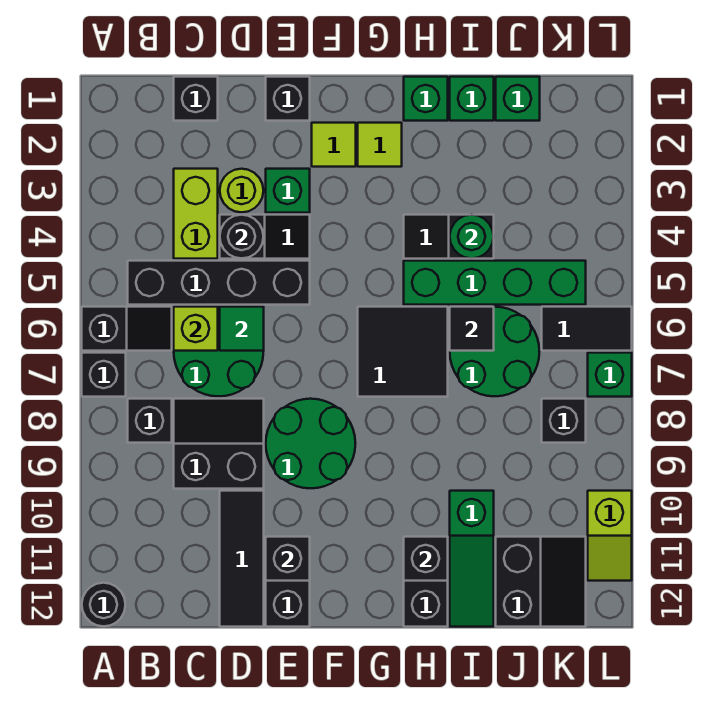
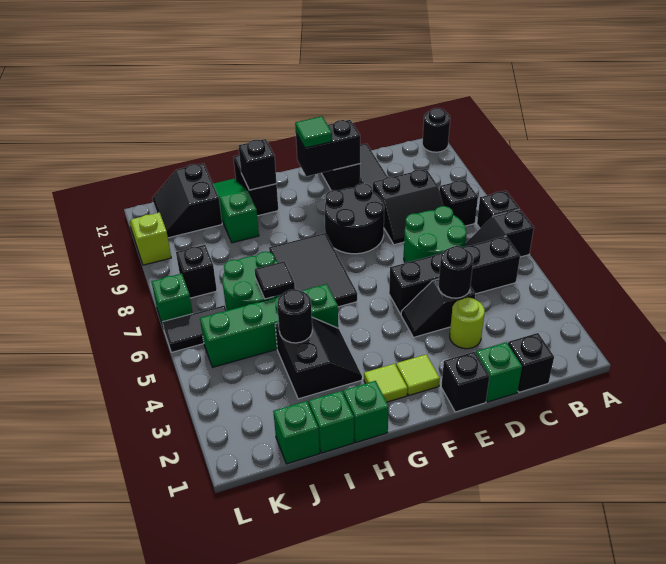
lime brick C3:C4 level 1 -> none
lime brick C6 level 2 -> none
green tile D6 level 2 -> green tile F11 level 3
green brick E3 level 1 -> green brick D1 level 1
green round brick E8:F9 level 1 -> black round brick E8:F9 level 1
black brick E11 level 2 -> black brick E11:F11 level 2
black tile G6:H7 level 1 -> black tile G6:H8 level 1
black slope H4:I4 level 1 top I -> black slope H3:I4 level 1 top I
green round brick I4 level 2 -> black round brick I4 level 2

